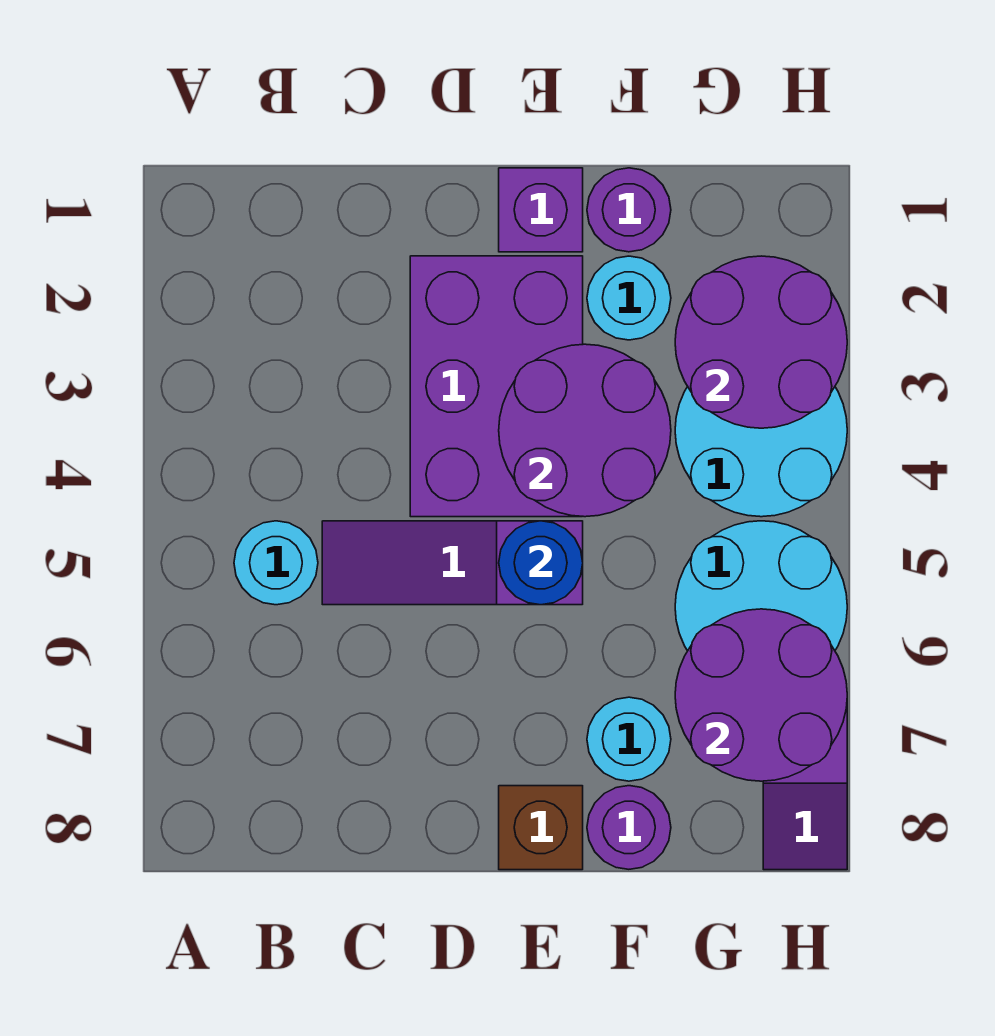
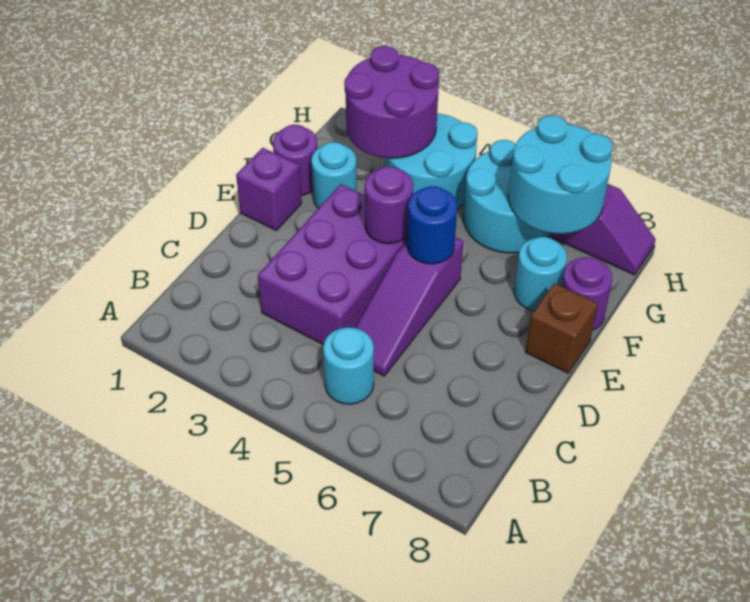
purple brick D2:E4 level 1 -> purple brick C3:E4 level 1
purple round brick E3:F4 level 2 -> purple round brick E4 level 2
purple round brick G6:H7 level 2 -> cyan round brick G6:H7 level 2

